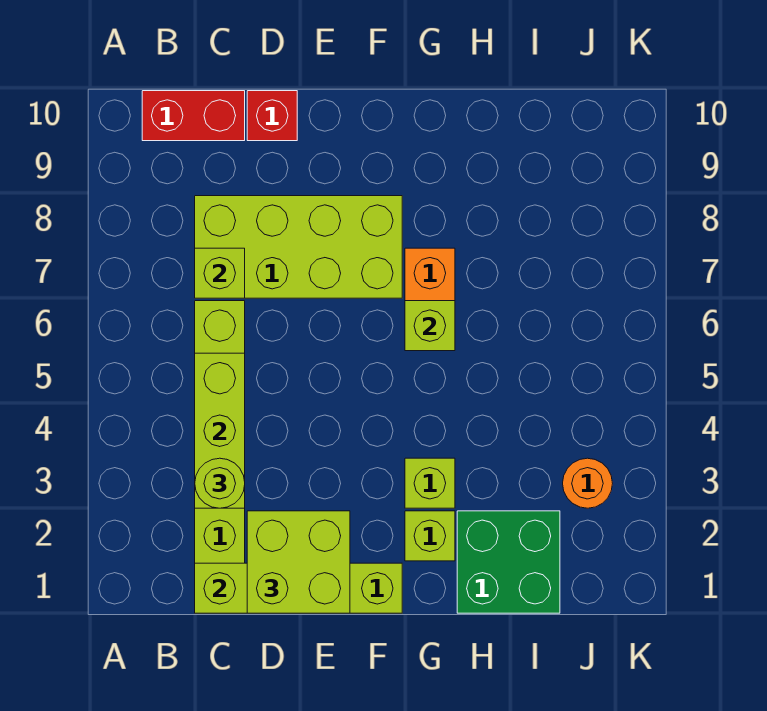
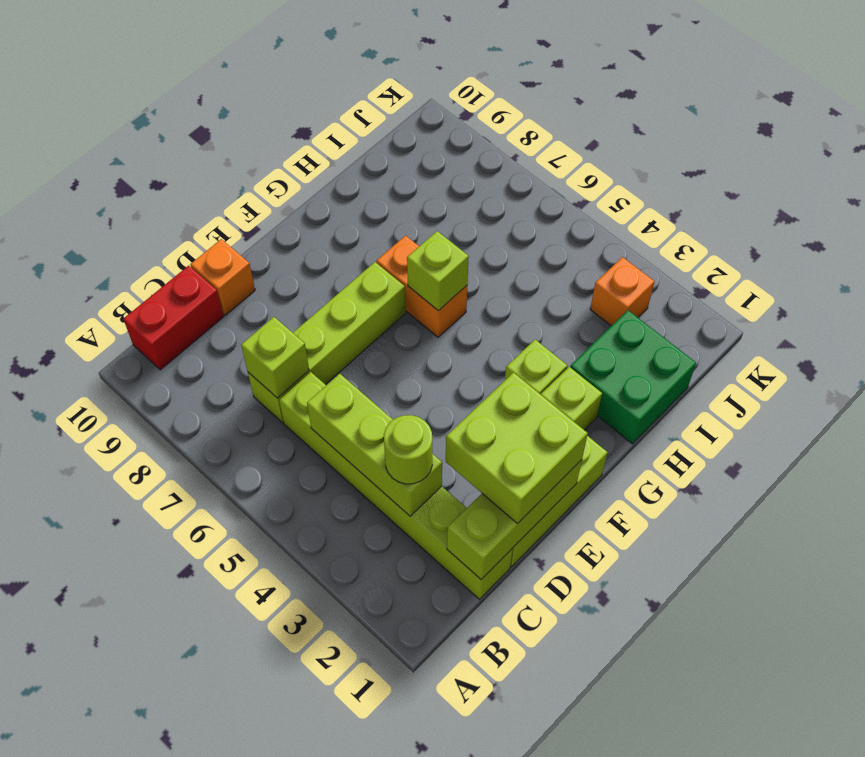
lime brick C7:F8 level 1 -> lime brick C7:F7 level 1
red brick D10 level 1 -> orange brick D10 level 1
orange round brick J3 level 1 -> orange brick J3 level 1

